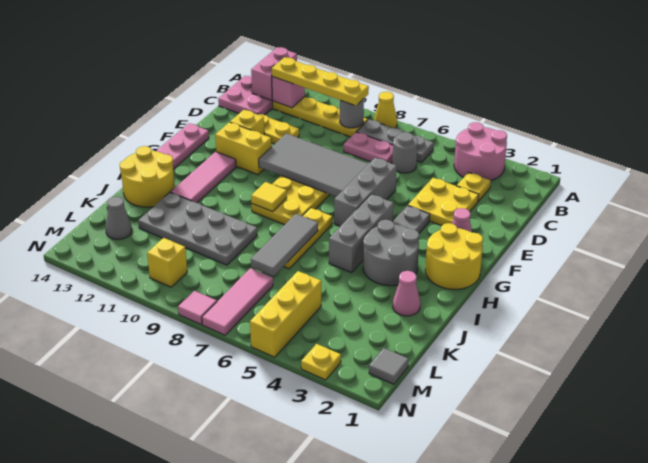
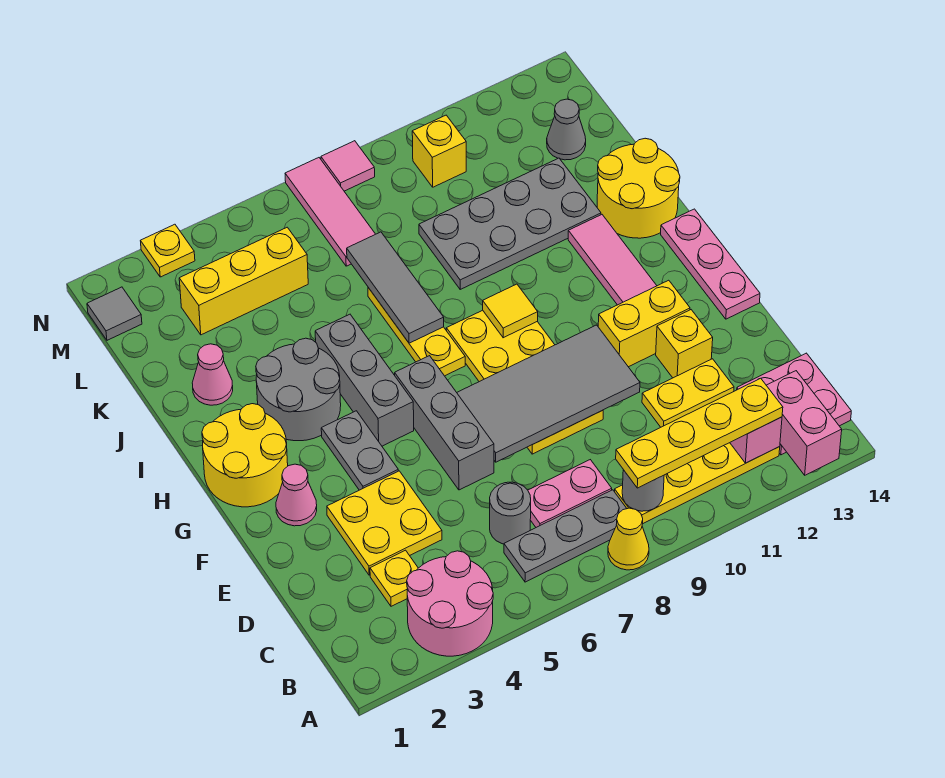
yellow brick L5:N5 level 1 -> yellow brick L3:L5 level 1

